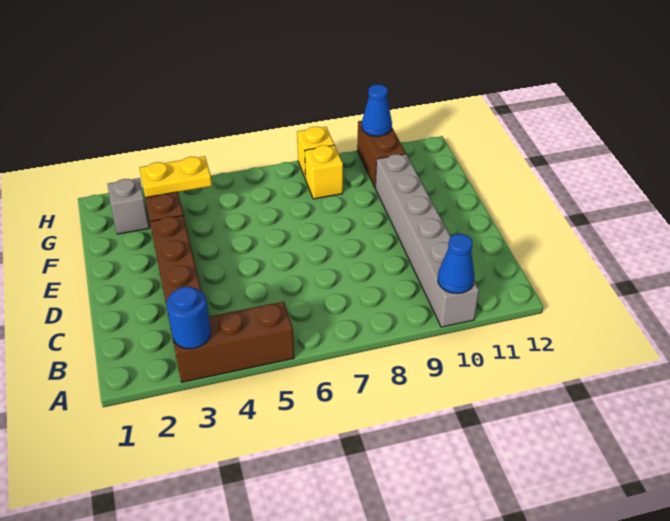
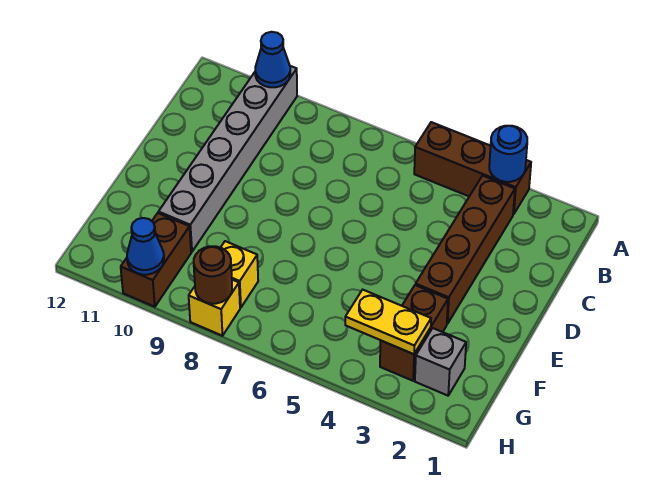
none -> brown round brick H8 level 2

